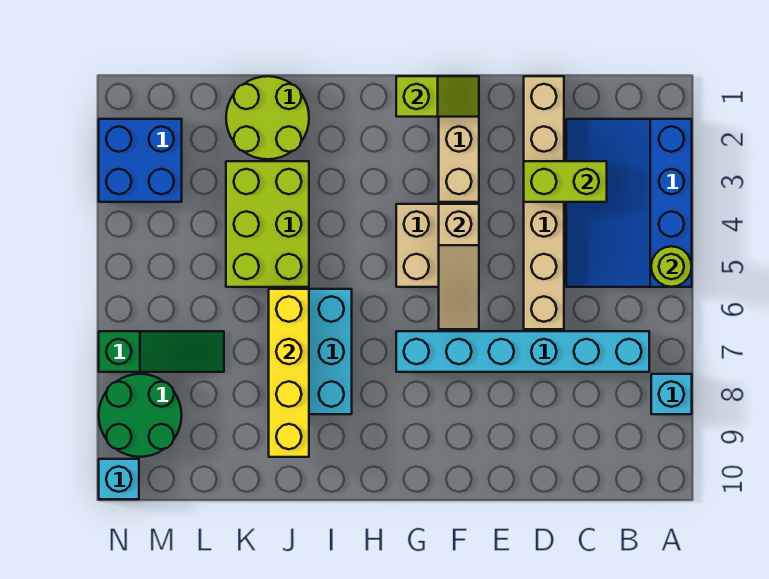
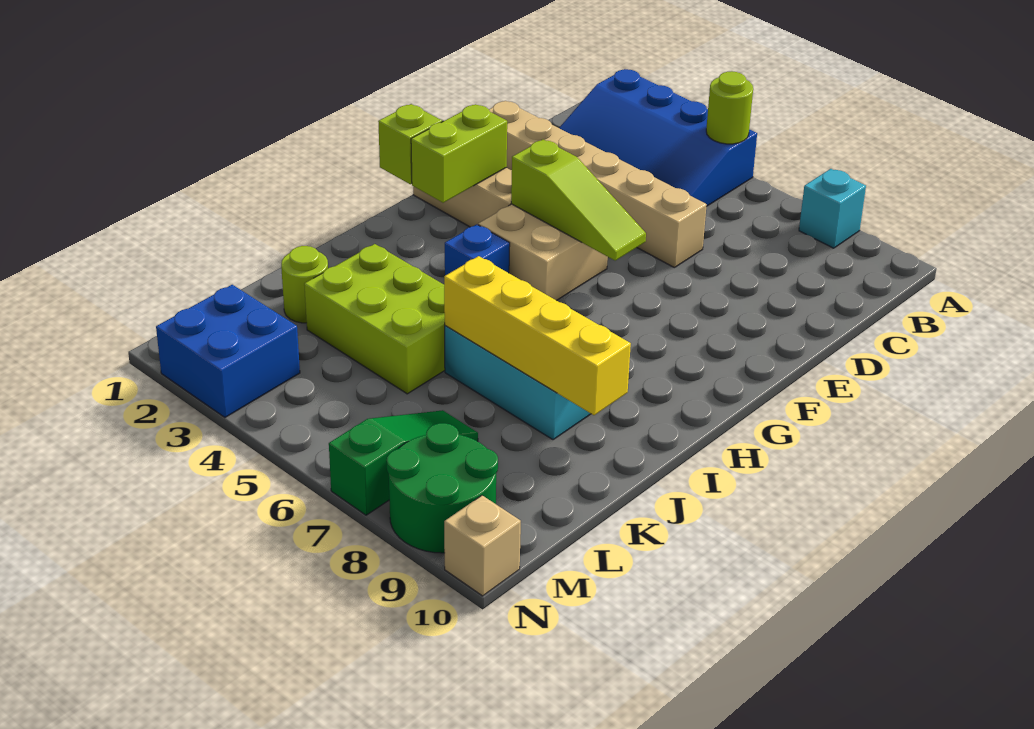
cyan brick B7:G7 level 1 -> none
lime brick C3:D3 level 2 -> lime brick F2:G2 level 2
tan slope F4:F6 level 2 top 4 -> lime slope F4:F6 level 2 top 4
none -> blue brick H4 level 1
lime round brick J1:K2 level 1 -> lime round brick K2 level 1
cyan brick N10 level 1 -> tan brick N10 level 1

